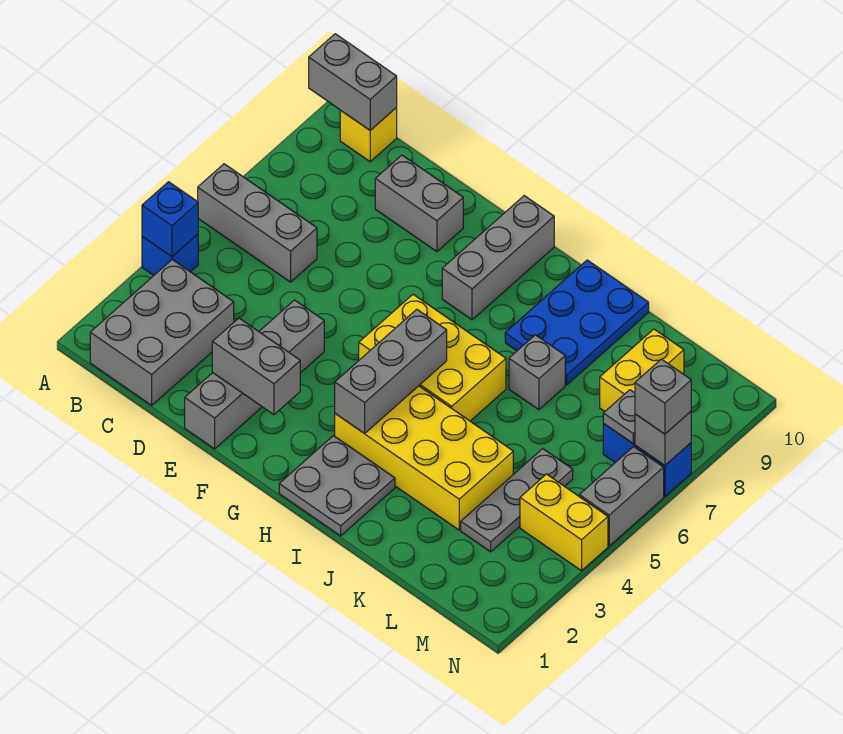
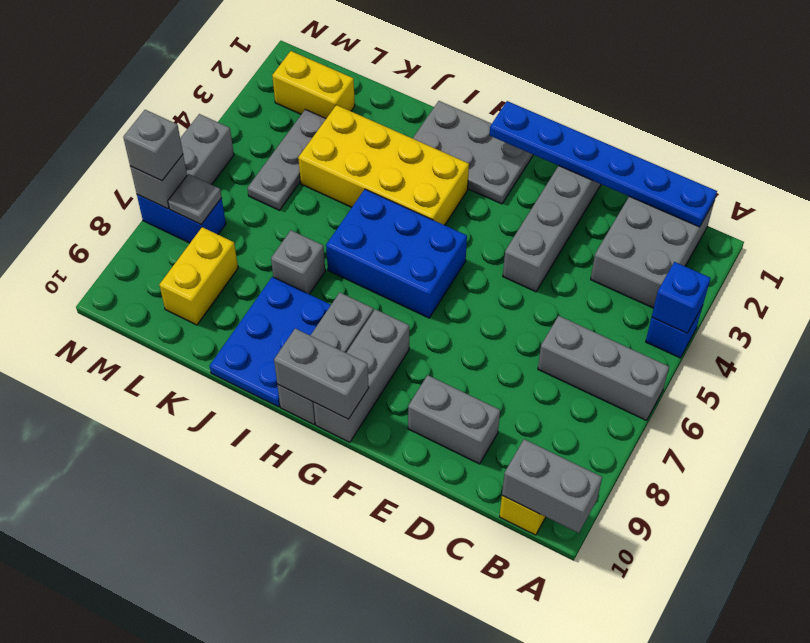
none -> blue plate B1:G1 level 2
grey brick E2:F2 level 2 -> grey brick G10:H10 level 2
yellow brick G5:I6 level 1 -> blue brick G5:I6 level 1
grey plate H1:I2 level 1 -> grey plate G1:I2 level 1
grey brick H3:H5 level 2 -> grey brick H8:H10 level 1
yellow brick M4:N4 level 1 -> yellow brick L2:M2 level 1

